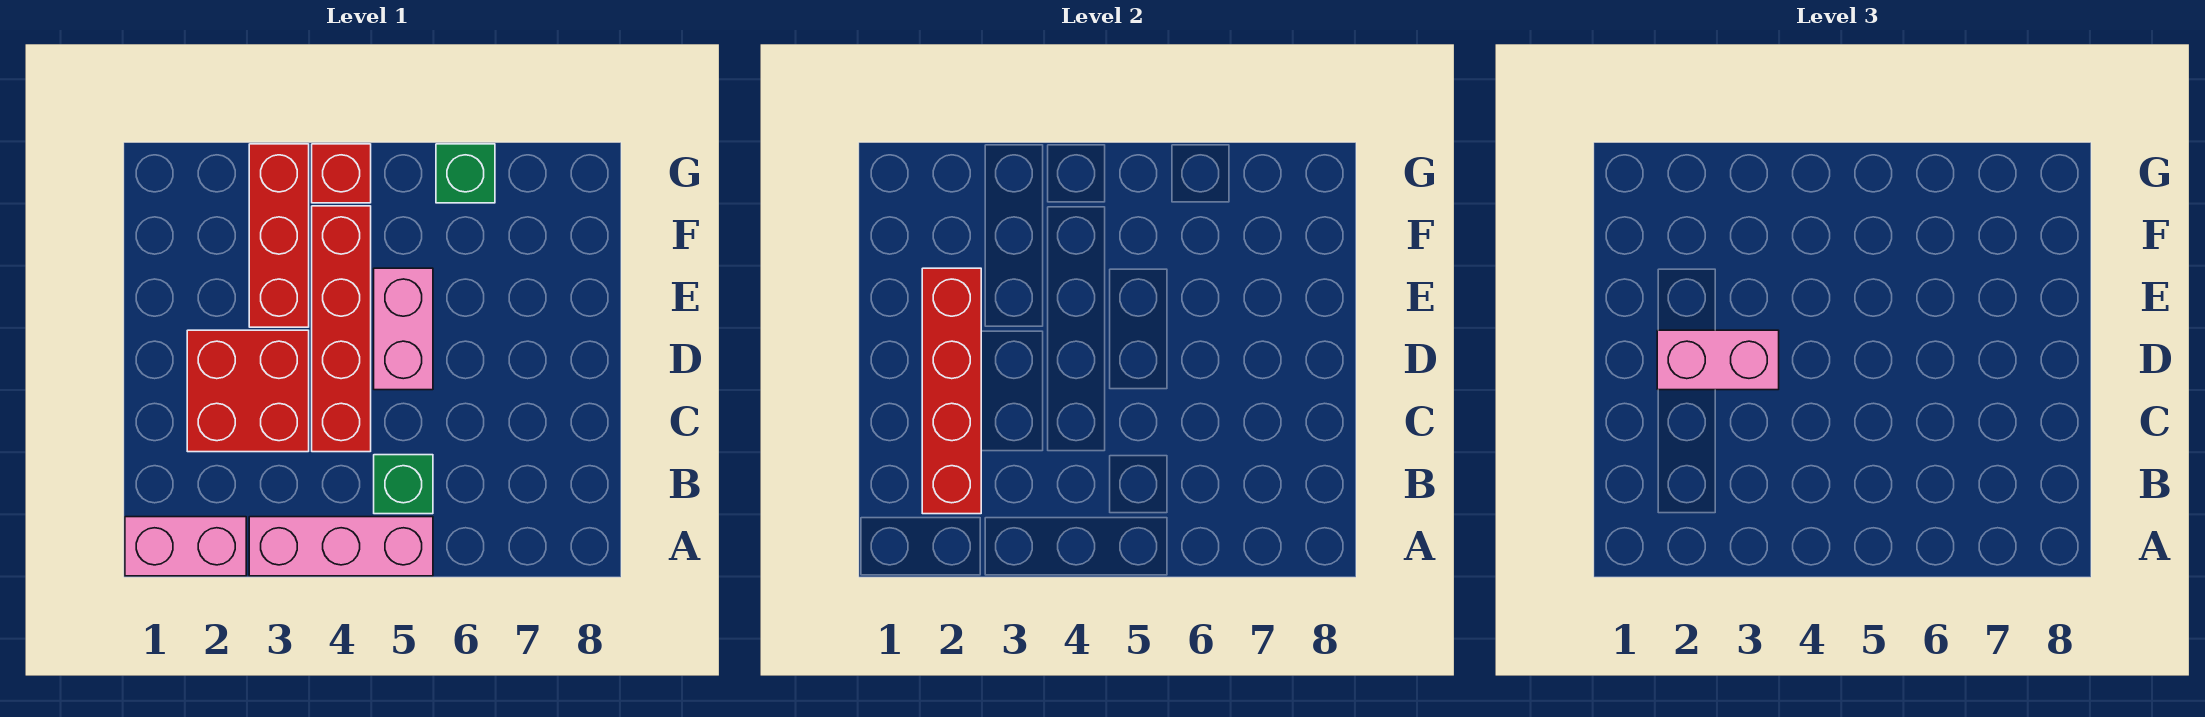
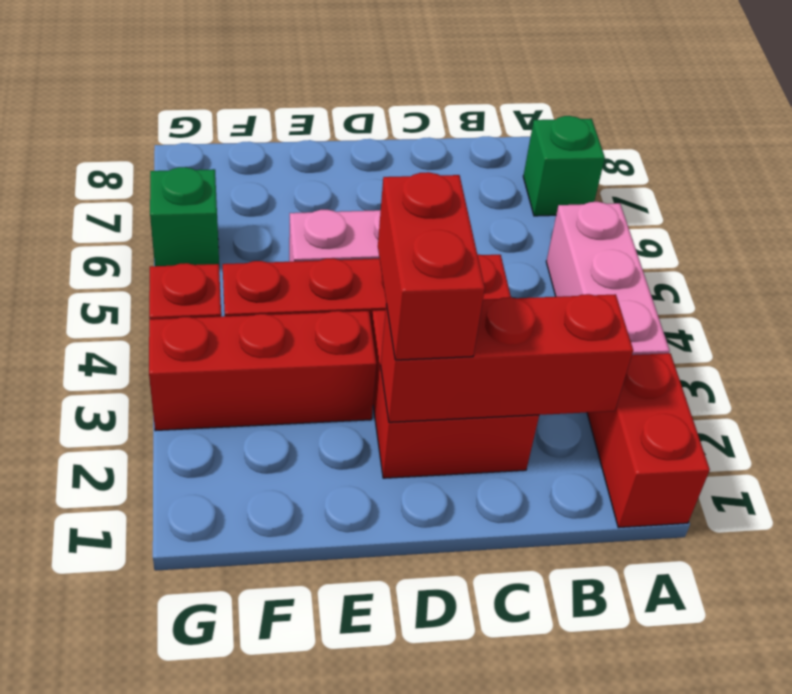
pink brick A1:A2 level 1 -> red brick A1:A2 level 1
red brick B2:E2 level 2 -> red brick B2:D2 level 2
green brick B5 level 1 -> green brick A7 level 1
pink brick D2:D3 level 3 -> red brick D2:D3 level 3

